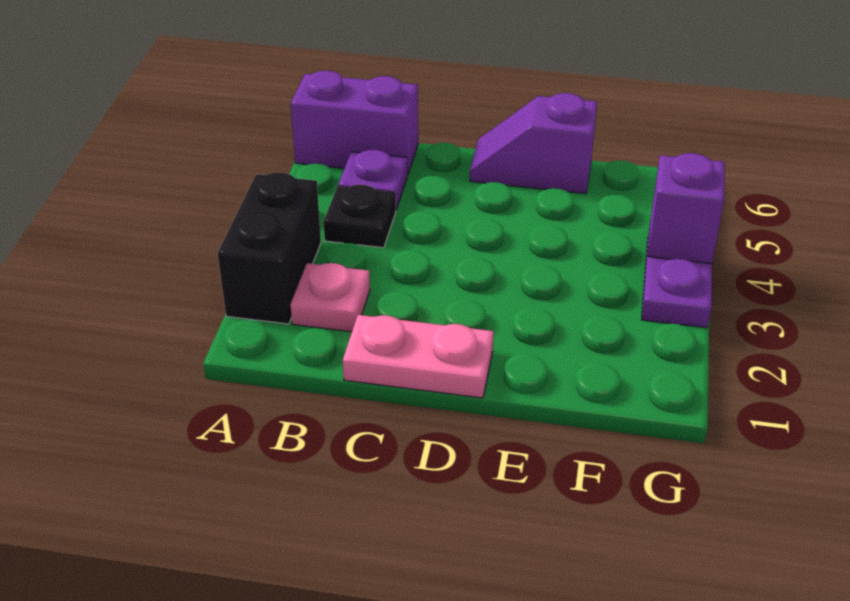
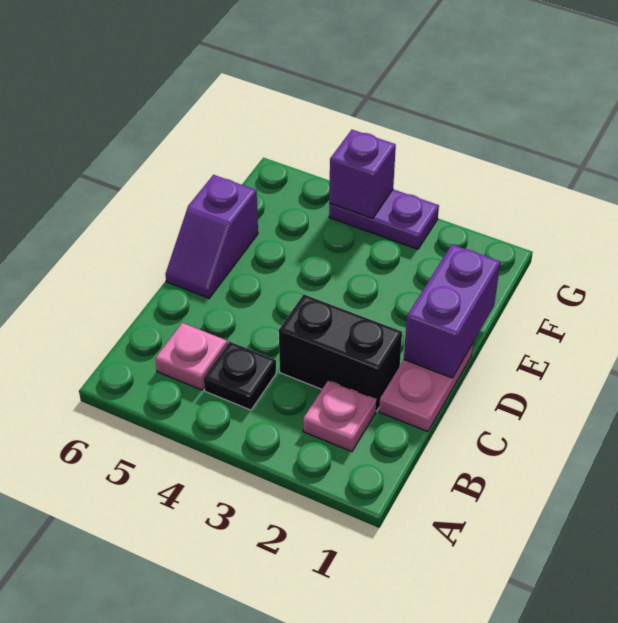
black brick A2:A3 level 1 -> black brick C2:C3 level 1
purple brick A6:B6 level 1 -> purple brick D1:E1 level 2
purple plate B5 level 1 -> pink plate B5 level 1

